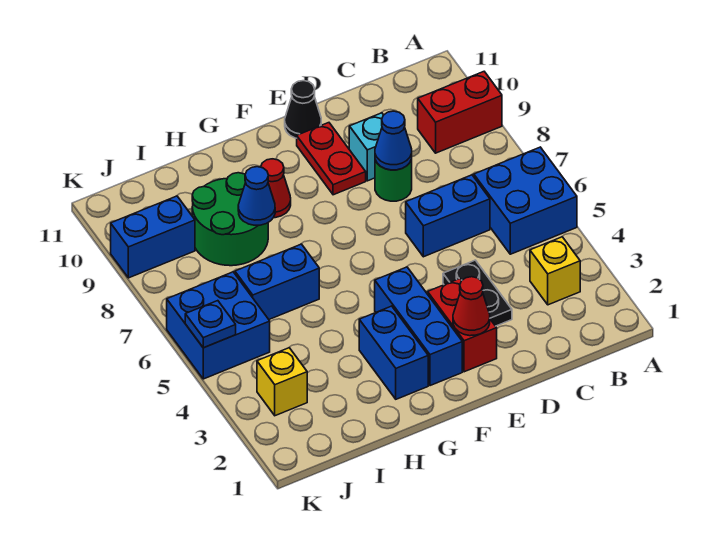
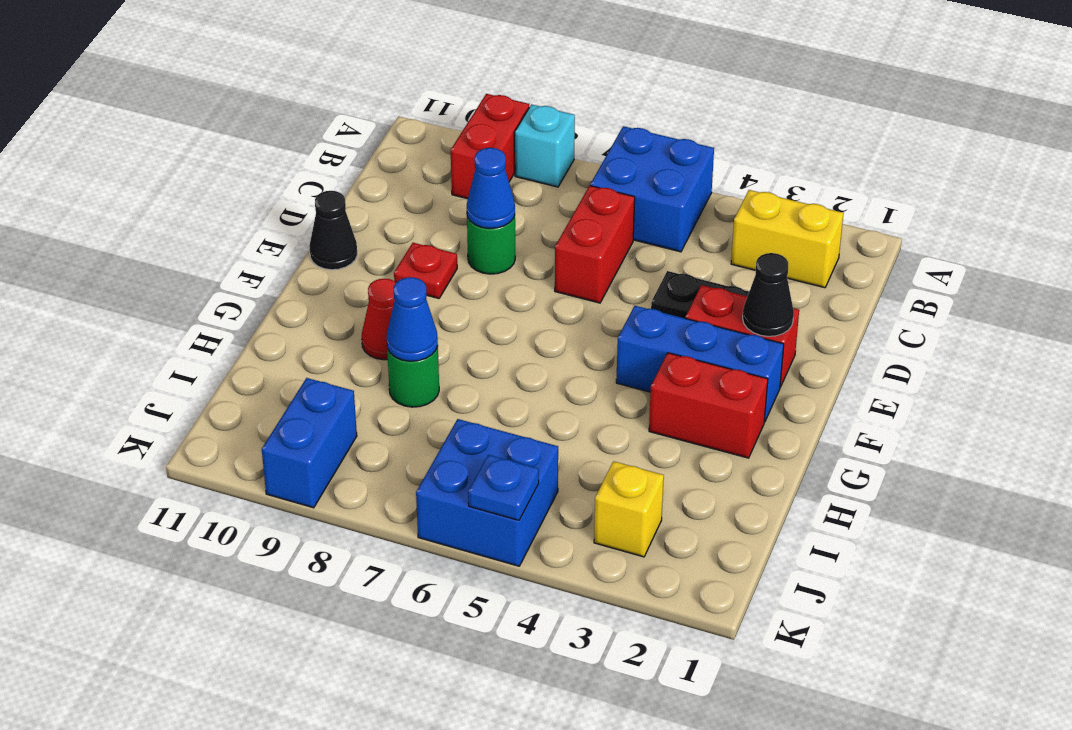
yellow brick B3 level 1 -> yellow brick B2:B3 level 1
blue brick C6:D6 level 1 -> red brick C6:D6 level 1
cyan brick D9 level 1 -> cyan brick A8 level 1
red cone E2 level 2 -> black cone E2 level 2
red plate E9:E10 level 1 -> red plate E9 level 1
blue brick G2:G3 level 1 -> red brick G2:G3 level 1
blue brick H6:I6 level 1 -> none
green round brick H8:I9 level 1 -> green round brick H8 level 1

